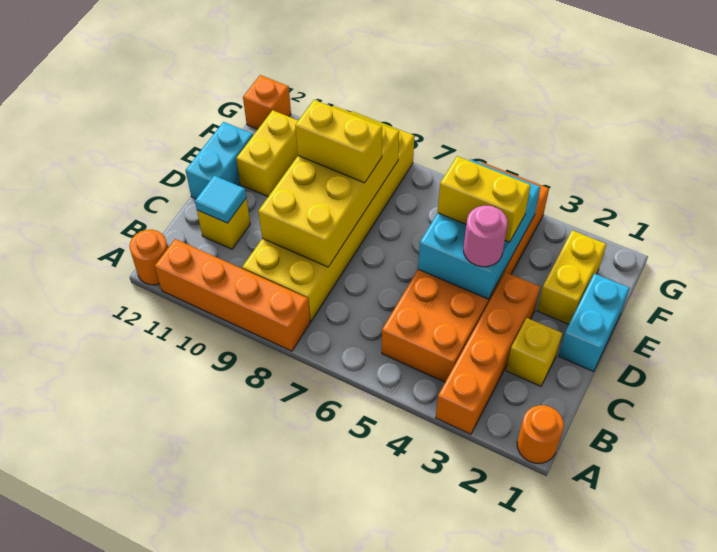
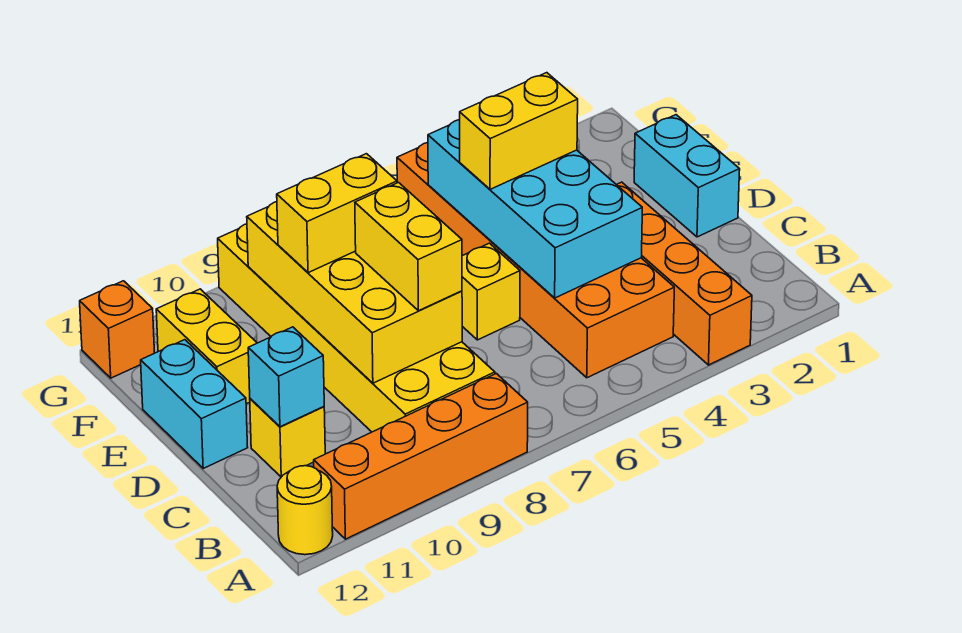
orange round brick A1 level 1 -> none
orange round brick A12 level 1 -> yellow round brick A12 level 1
yellow brick C2 level 1 -> yellow brick D6 level 1
cyan tile C11 level 2 -> cyan brick C11 level 2
cyan brick D4:F5 level 2 -> cyan brick C4:F5 level 2
pink round brick D4 level 3 -> none
yellow brick E2:F2 level 1 -> yellow brick C8:D8 level 3

